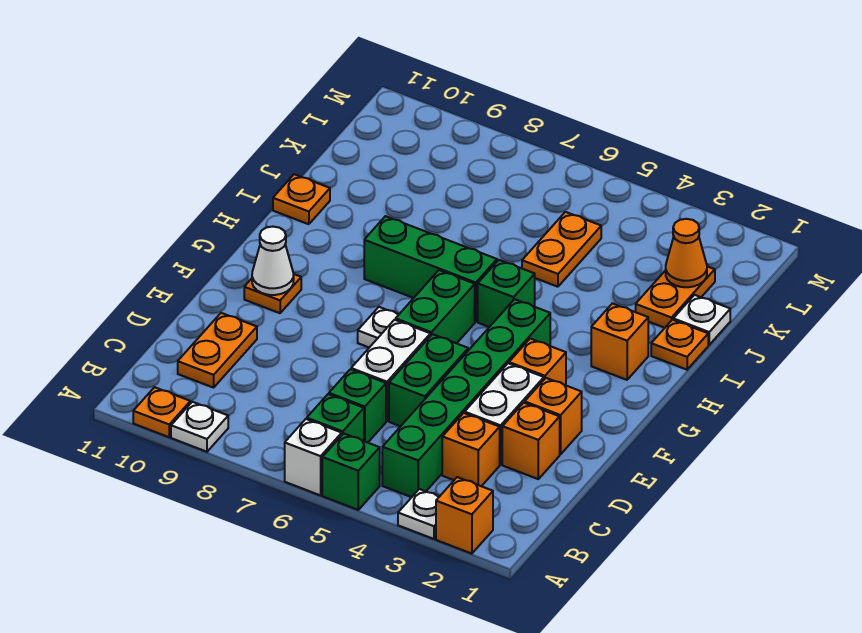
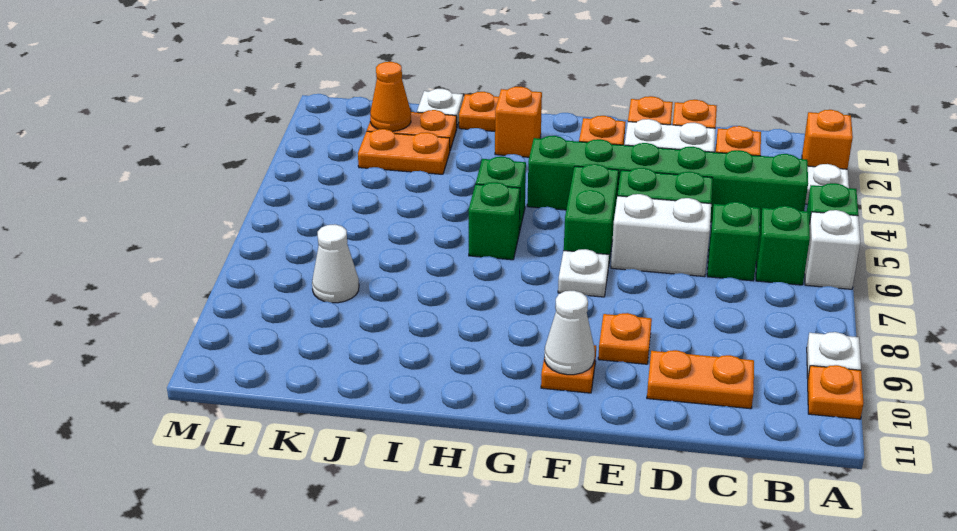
green brick F6:G6 level 1 -> green brick F5:F6 level 1
green brick H6:H8 level 1 -> green brick H6 level 1
orange plate I11 level 1 -> orange plate E9 level 1
orange plate J5:K5 level 1 -> orange plate J3:K3 level 1
none -> white cone K8 level 1

